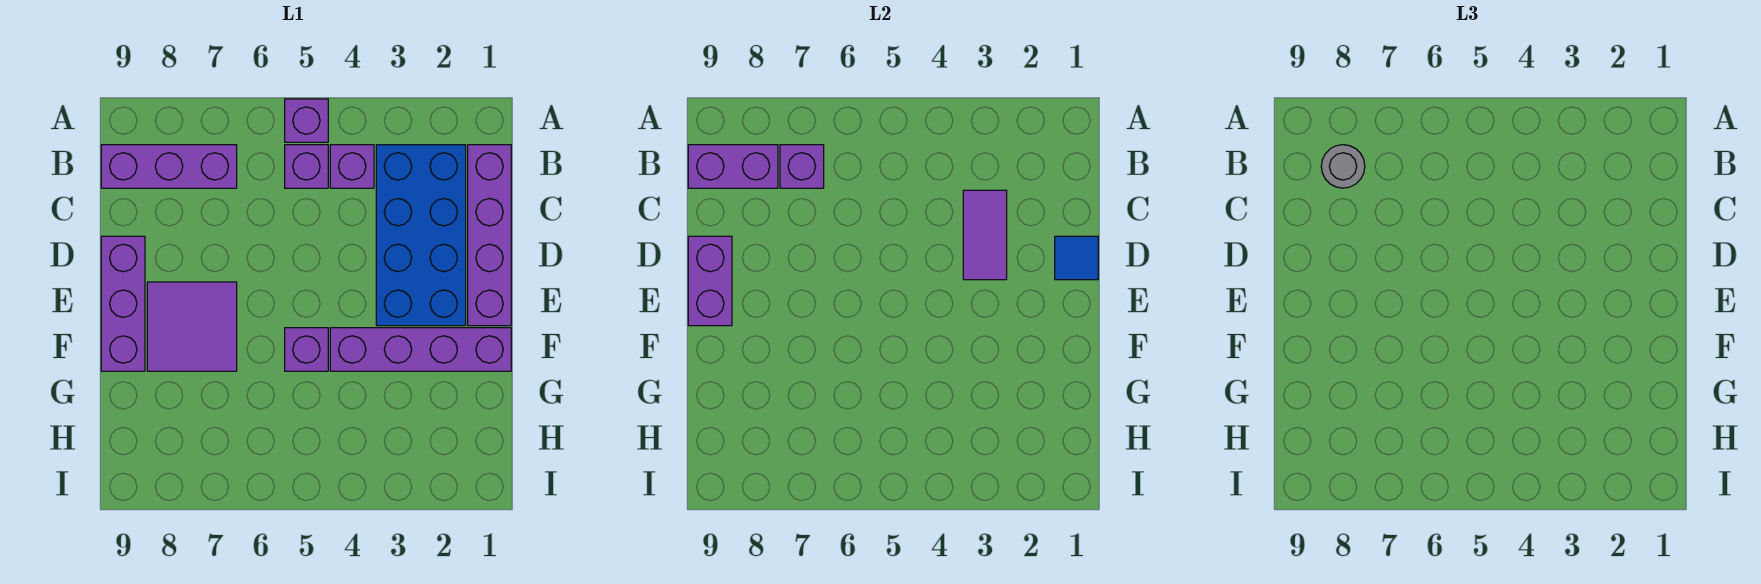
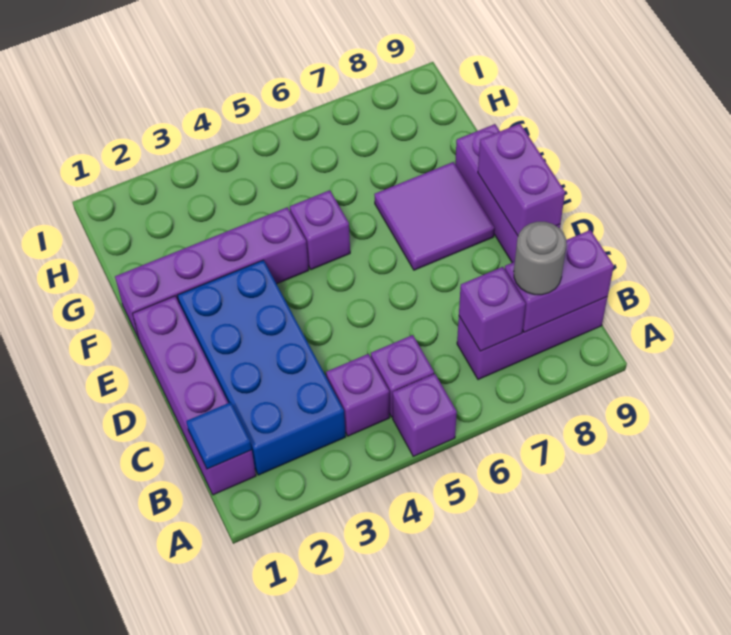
purple tile C3:D3 level 2 -> none
blue tile D1 level 2 -> blue tile B1 level 2

